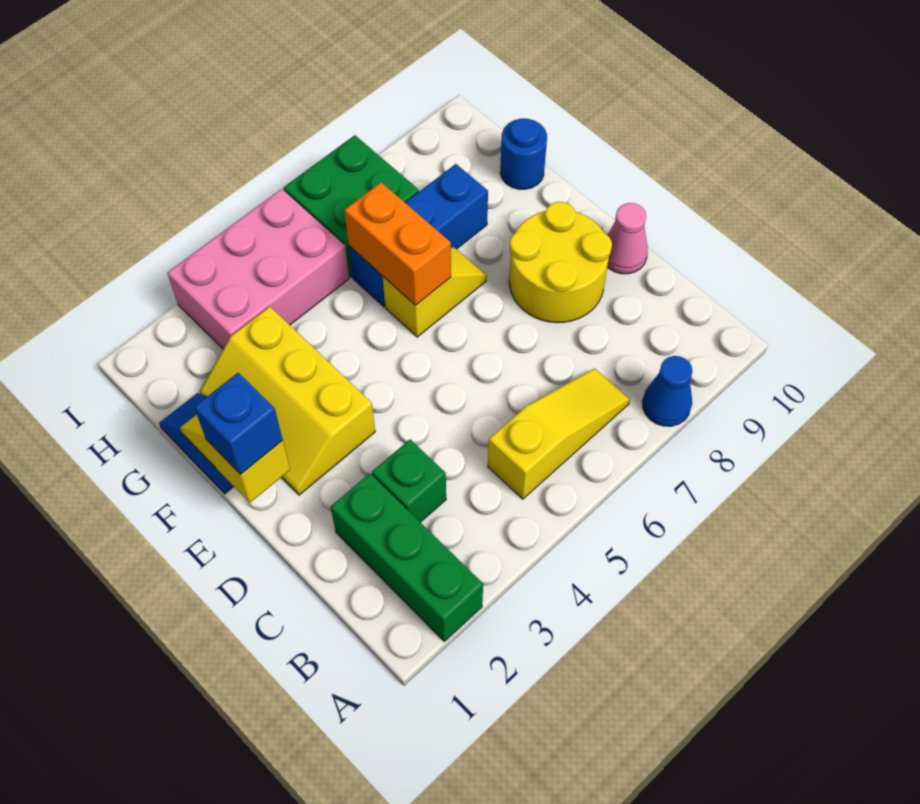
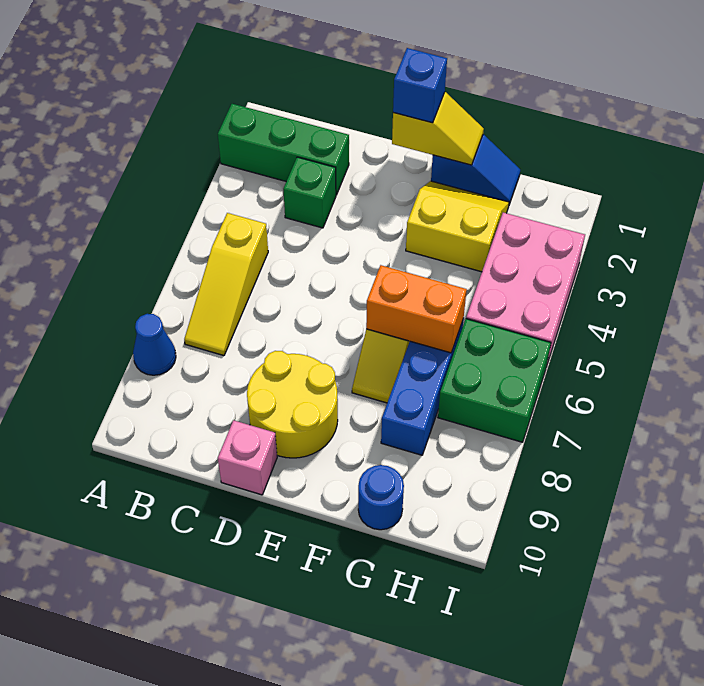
pink cone D10 level 1 -> pink brick D10 level 1
yellow slope E2:G3 level 1 top 3 -> yellow slope F2:G3 level 1 top 3

